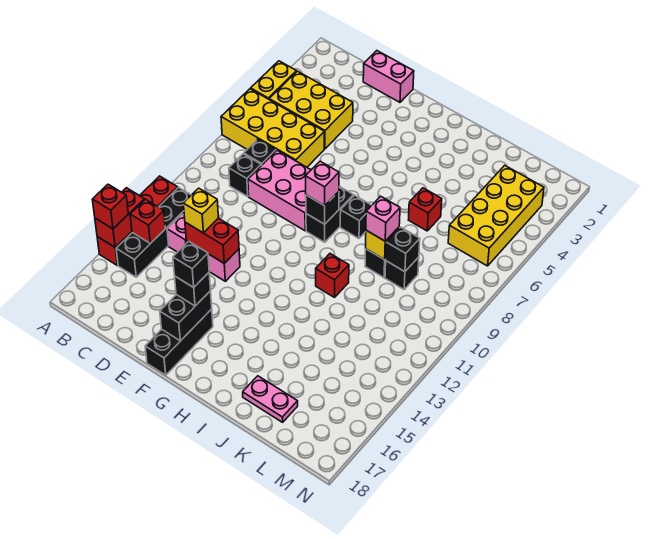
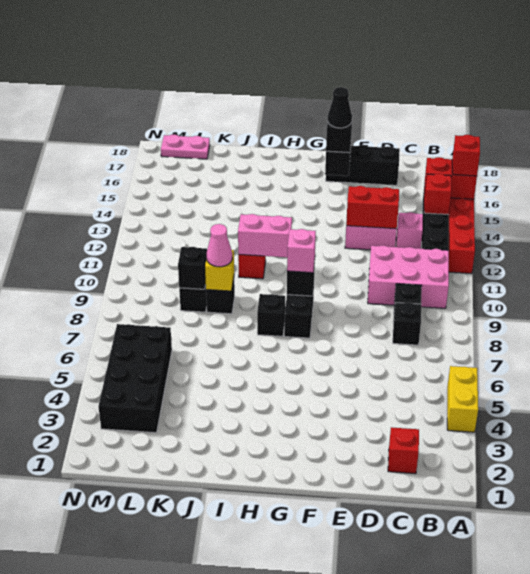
yellow brick A6:D7 level 1 -> none
red brick A14:A15 level 2 -> red brick A15:B15 level 2
yellow brick B4:D5 level 1 -> none
pink brick D1:E1 level 1 -> pink brick H11:I11 level 2
pink brick D8:F9 level 1 -> pink brick B10:D11 level 1
yellow brick D13 level 3 -> none
black brick F16:F18 level 1 -> black brick D17:F17 level 1
black brick F16 level 4 -> black cone F16 level 4
red brick J6 level 1 -> red brick C2 level 1
pink brick J9 level 3 -> pink cone J9 level 3
pink plate J17:K17 level 1 -> pink plate L18:M18 level 1
yellow brick L3:M6 level 1 -> black brick L3:M6 level 1

